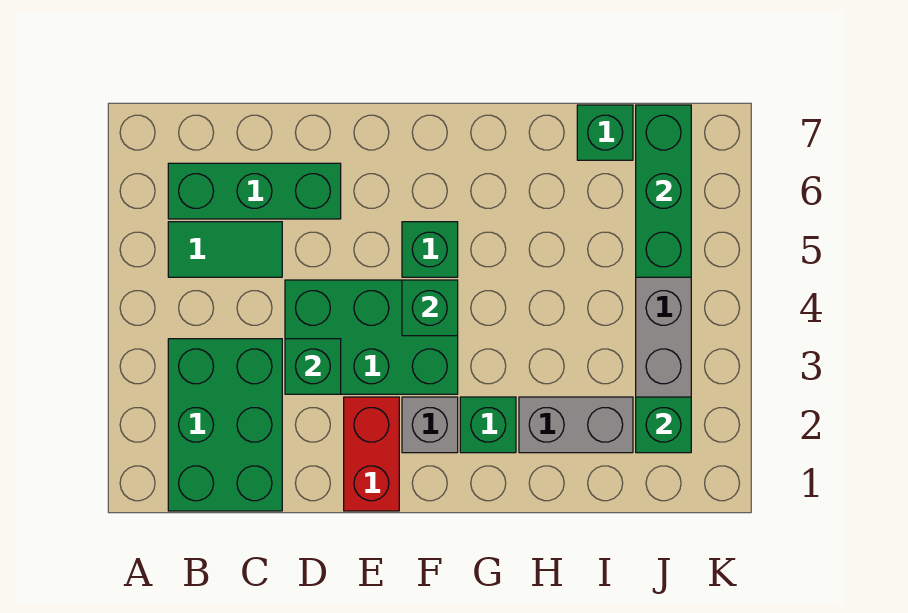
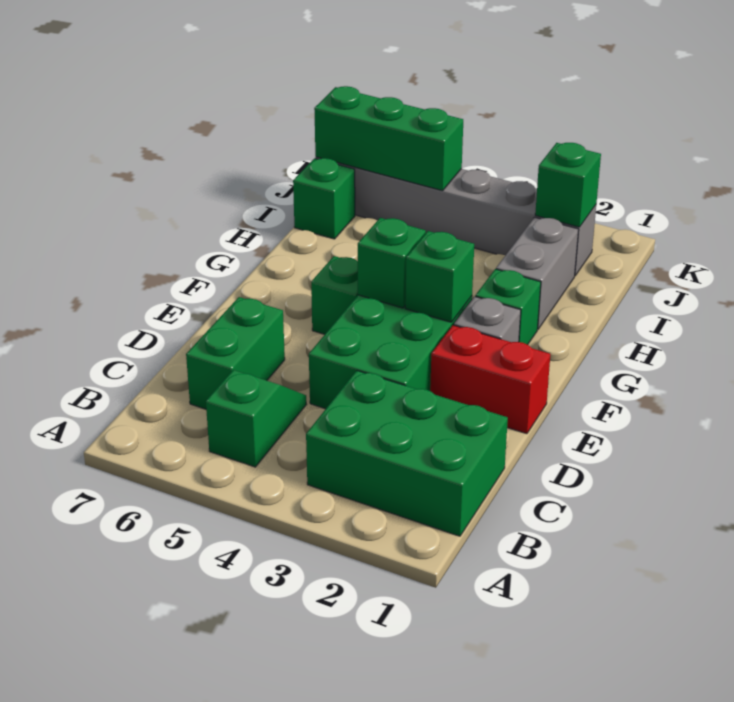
green tile B5:C5 level 1 -> green slope B5:C5 level 1 top B
green brick B6:D6 level 1 -> green brick C6:D6 level 1
green brick D3 level 2 -> green brick F3 level 2

